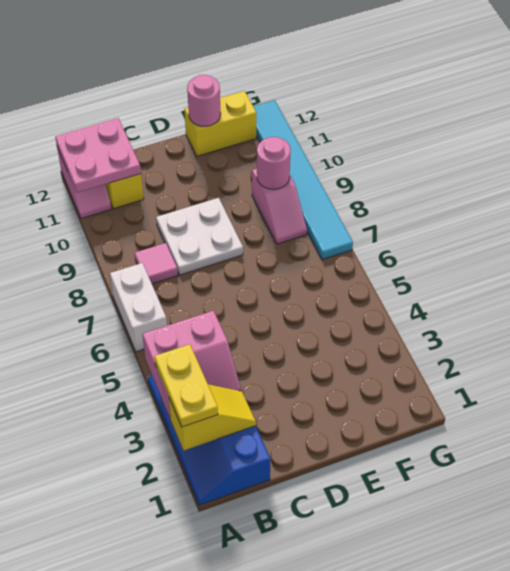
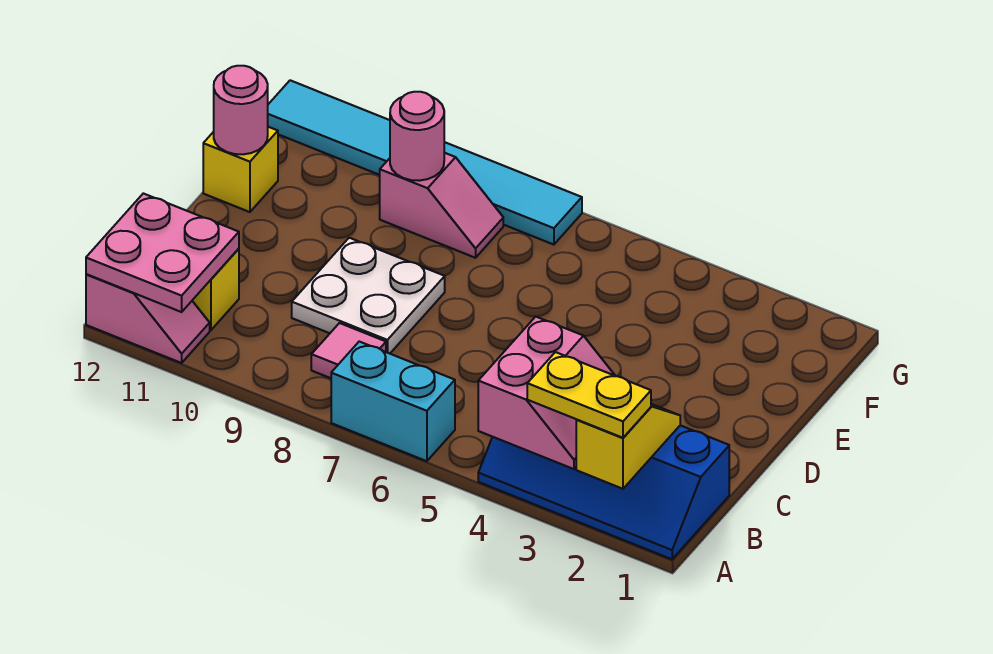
white brick A6:A7 level 1 -> cyan brick A6:A7 level 1
yellow brick E12:F12 level 1 -> yellow brick E12 level 1

